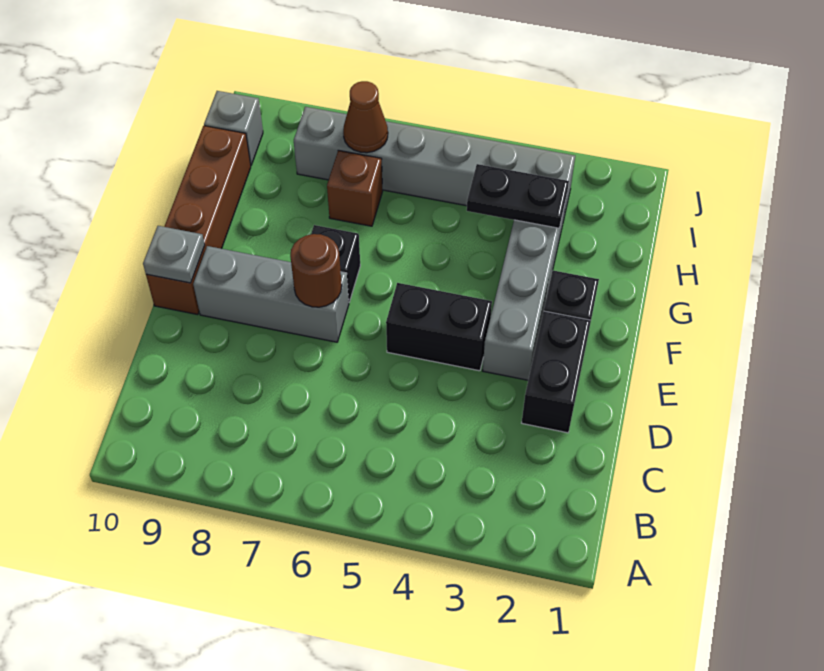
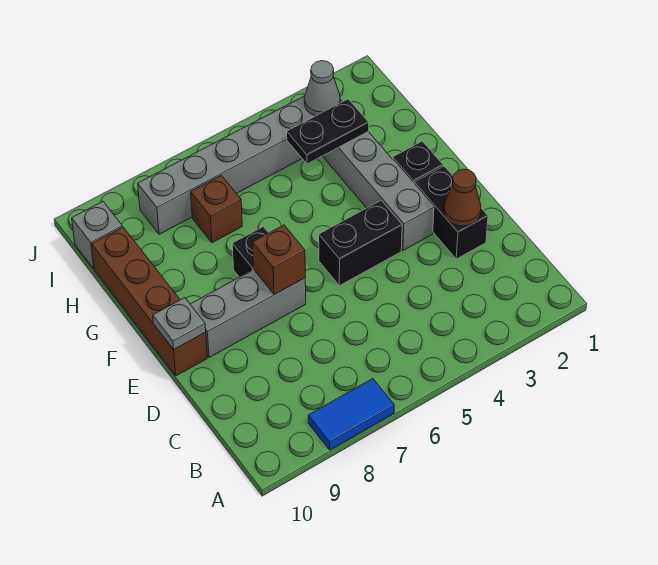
none -> blue tile A7:A8 level 1
brown round brick E7 level 2 -> brown brick E7 level 2
none -> grey cone I3 level 2
brown cone I7 level 2 -> brown cone D2 level 2

